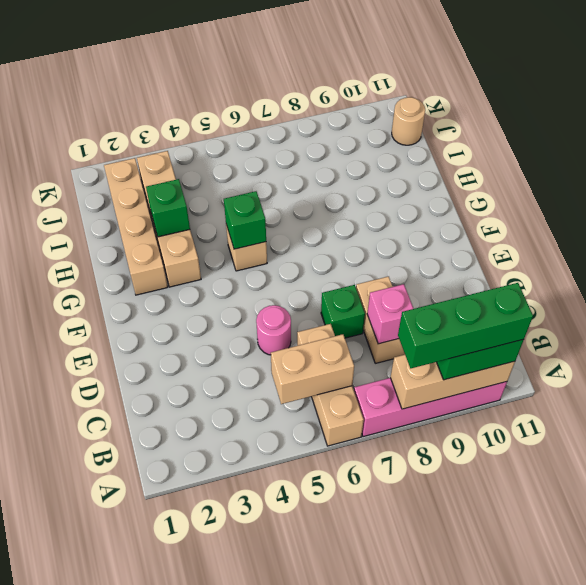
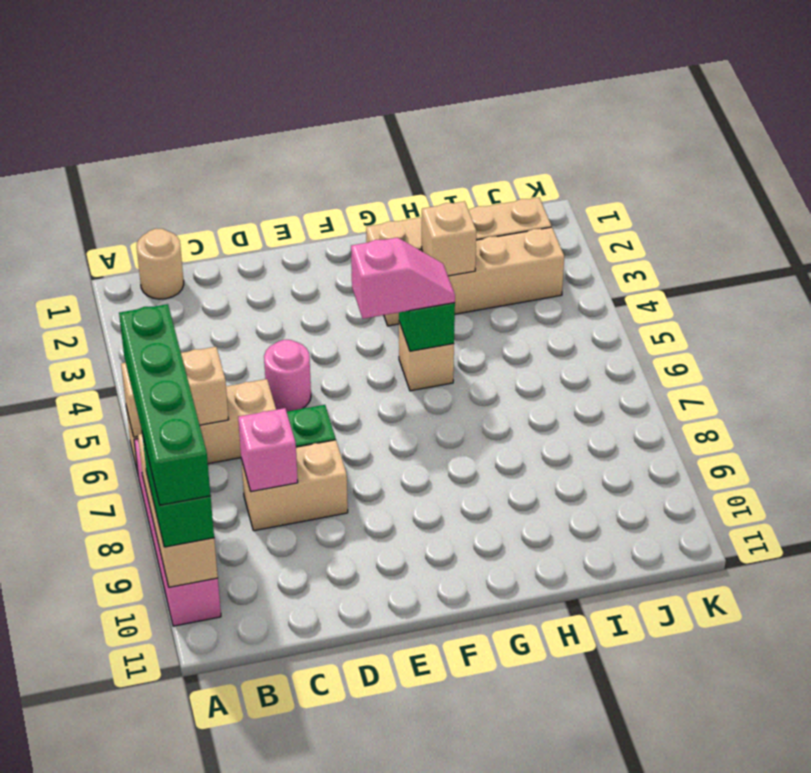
green brick A8:A10 level 4 -> green brick A7:A10 level 4
tan brick B5:B6 level 2 -> tan brick A6:B6 level 2
none -> pink slope F5:G5 level 3 top F
green brick H3 level 2 -> tan brick H3 level 2
tan round brick J11 level 1 -> tan round brick B1 level 1

